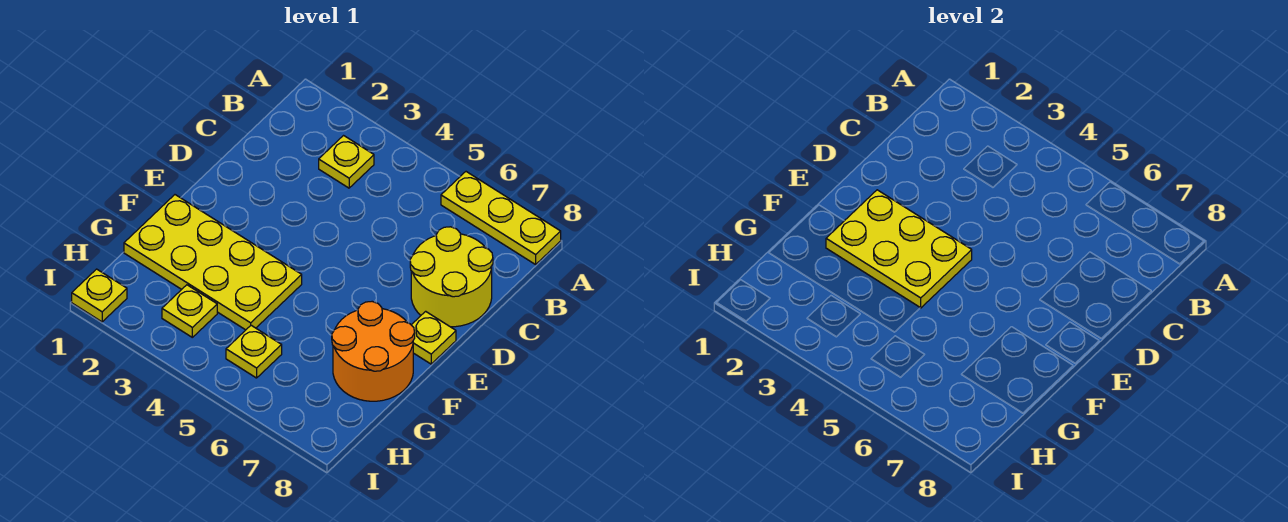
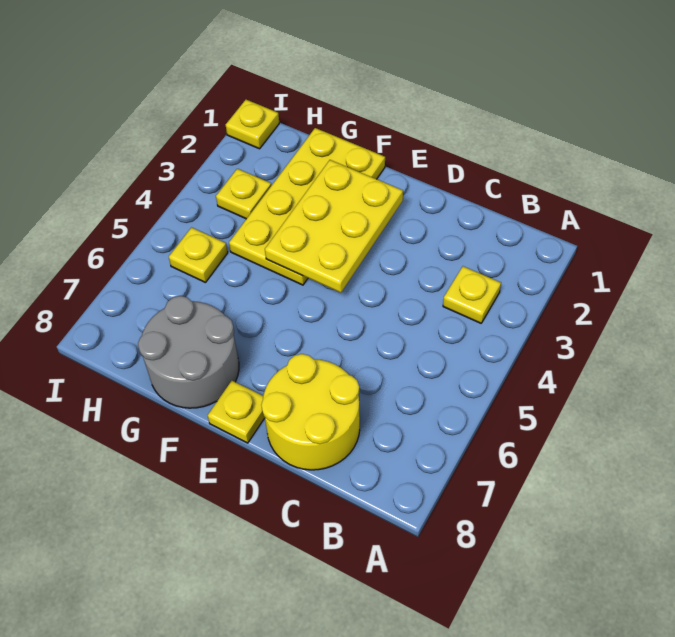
yellow plate A6:A8 level 1 -> none
orange round brick F7:G8 level 1 -> grey round brick F7:G8 level 1

